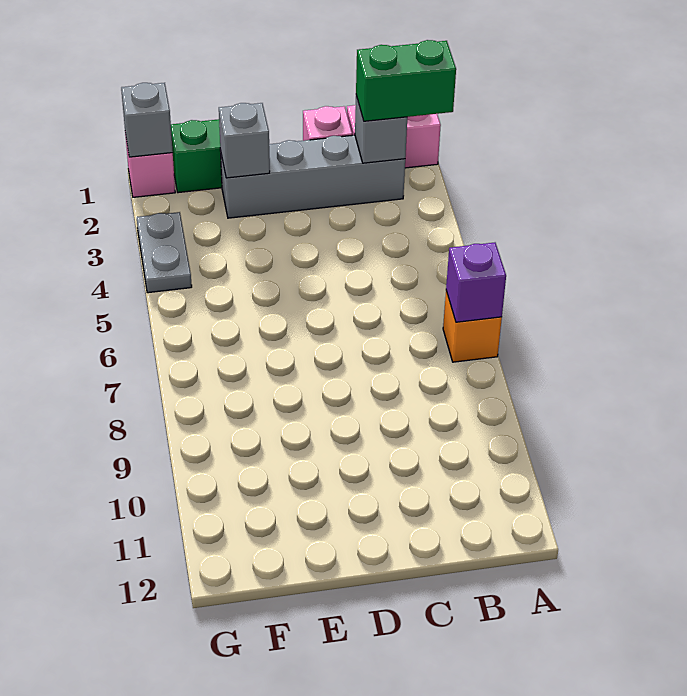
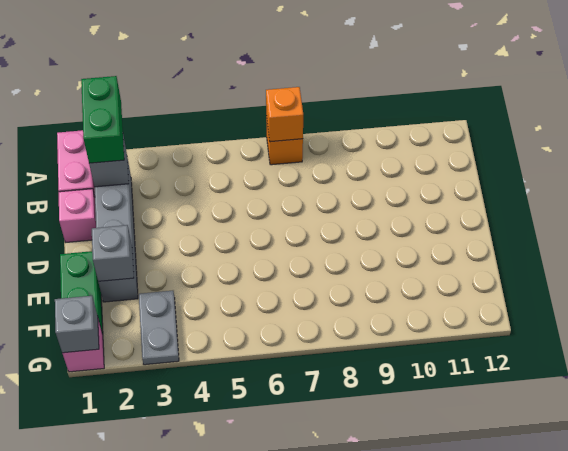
purple brick A7 level 2 -> orange brick A7 level 2
grey plate G3:G4 level 1 -> grey plate F3:G3 level 1

